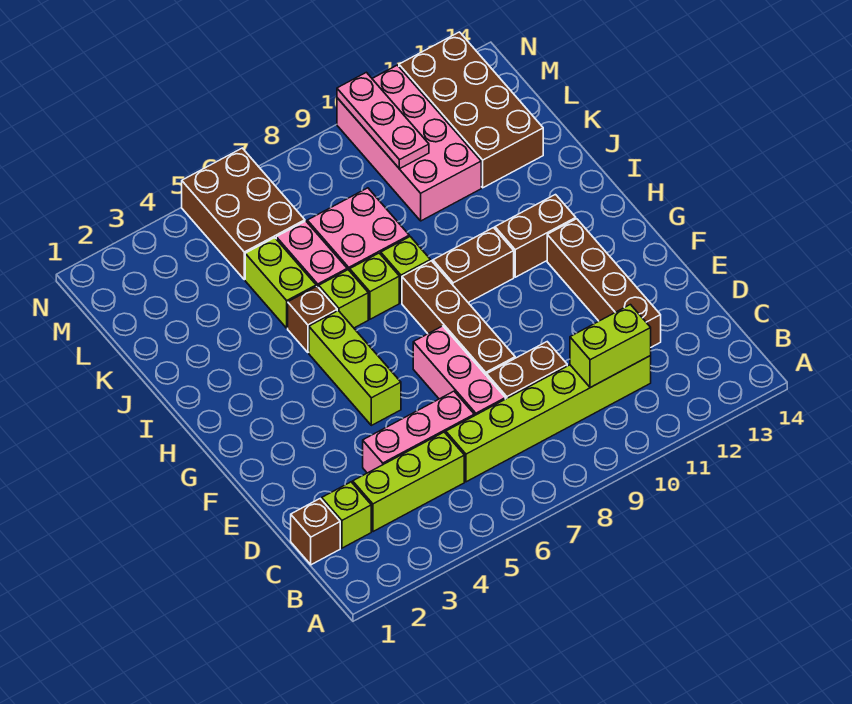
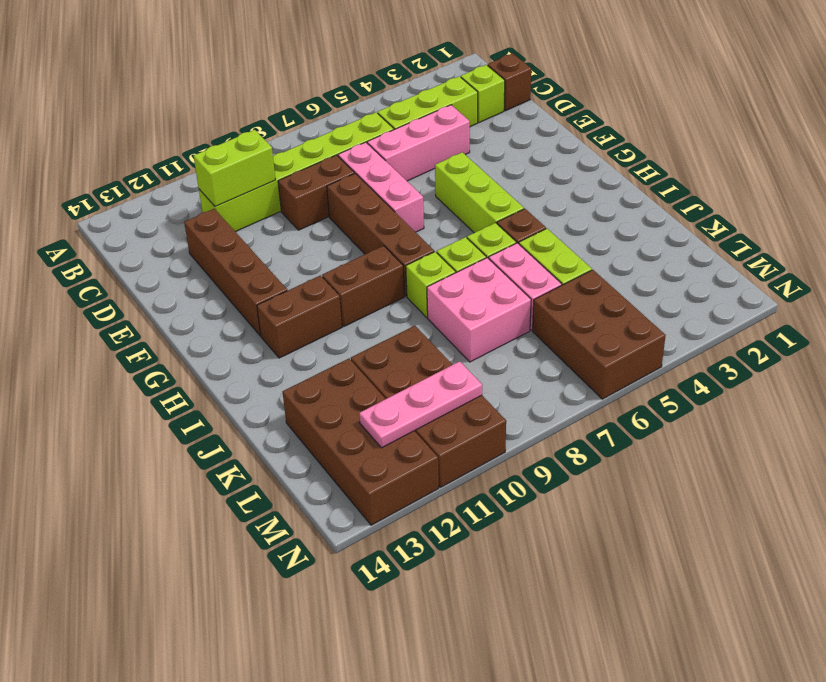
pink brick K10:N11 level 1 -> brown brick K10:N11 level 1
pink plate L10:N10 level 2 -> pink plate M10:M12 level 2

